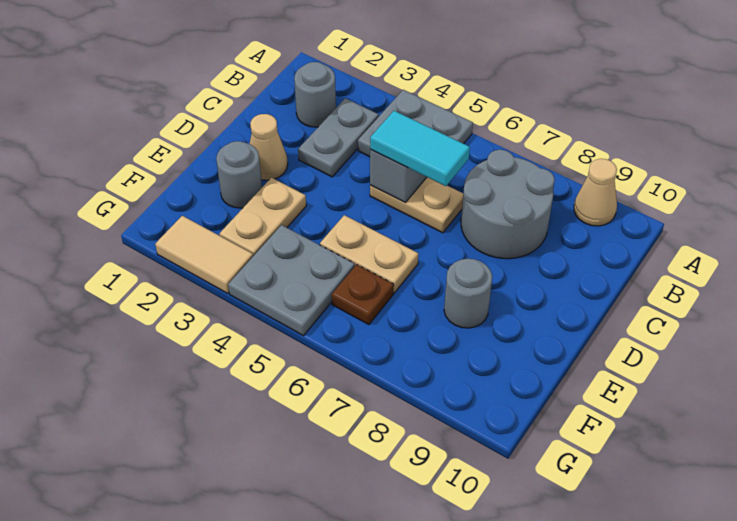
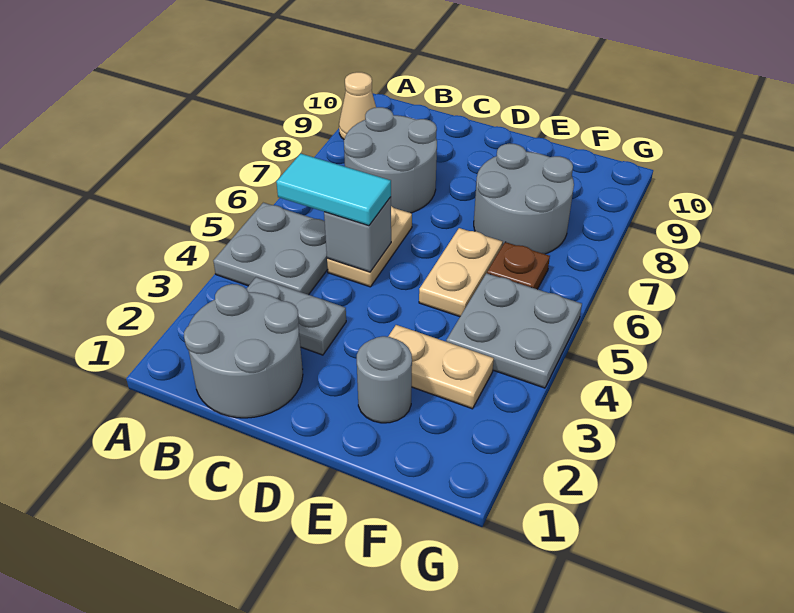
grey round brick B2 level 1 -> grey round brick B1:C2 level 1
cyan tile C5:C6 level 3 -> cyan tile B5:C5 level 3
tan cone D2 level 1 -> none
grey round brick E8 level 1 -> grey round brick E7:F8 level 1
tan tile G2:G3 level 1 -> none

